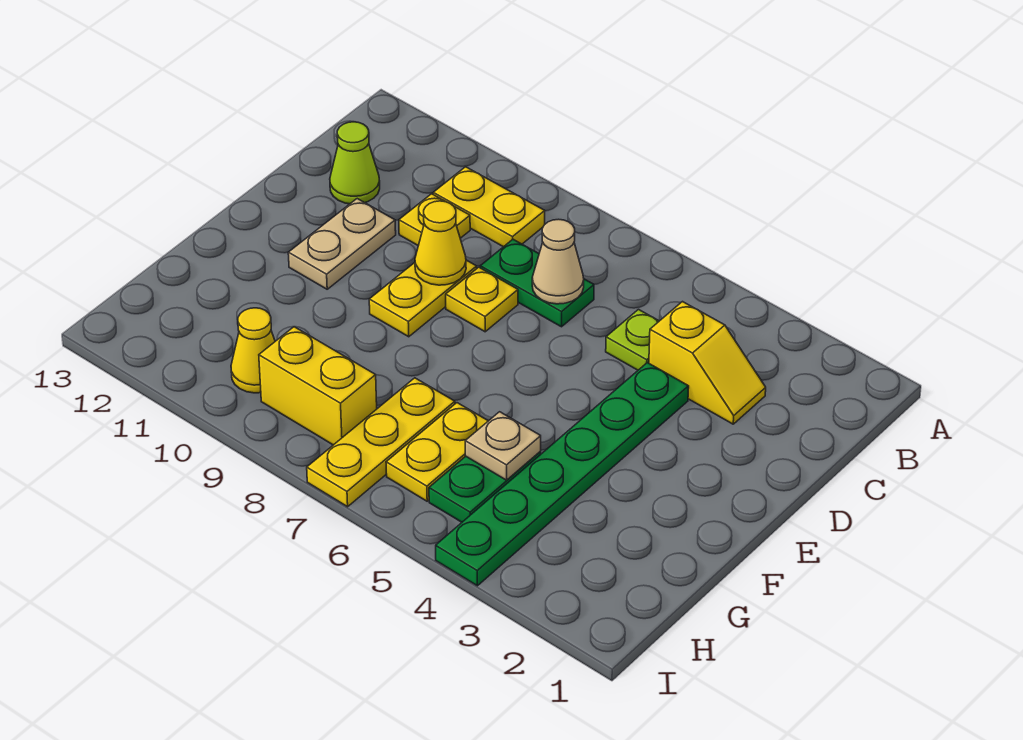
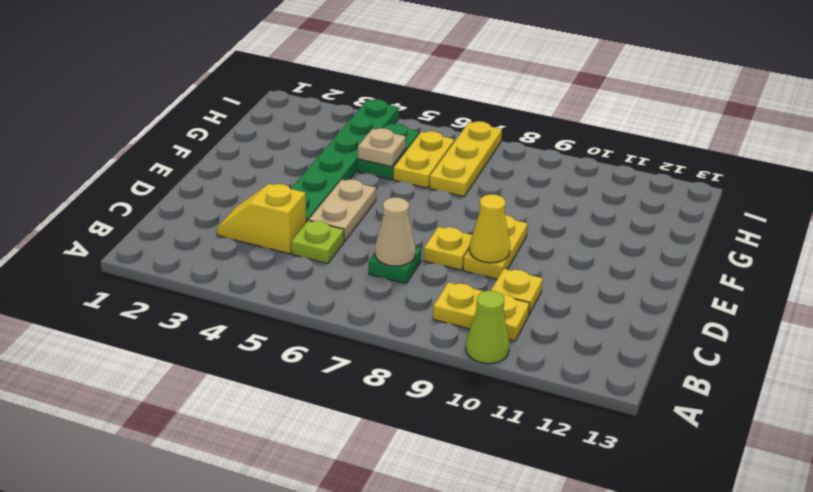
green plate C7:C8 level 1 -> green plate C7 level 1
lime cone C12 level 1 -> lime cone A10 level 1
tan plate D11:E11 level 1 -> tan plate D5:E5 level 1
yellow brick H8:H9 level 1 -> none
yellow cone H10 level 1 -> none

